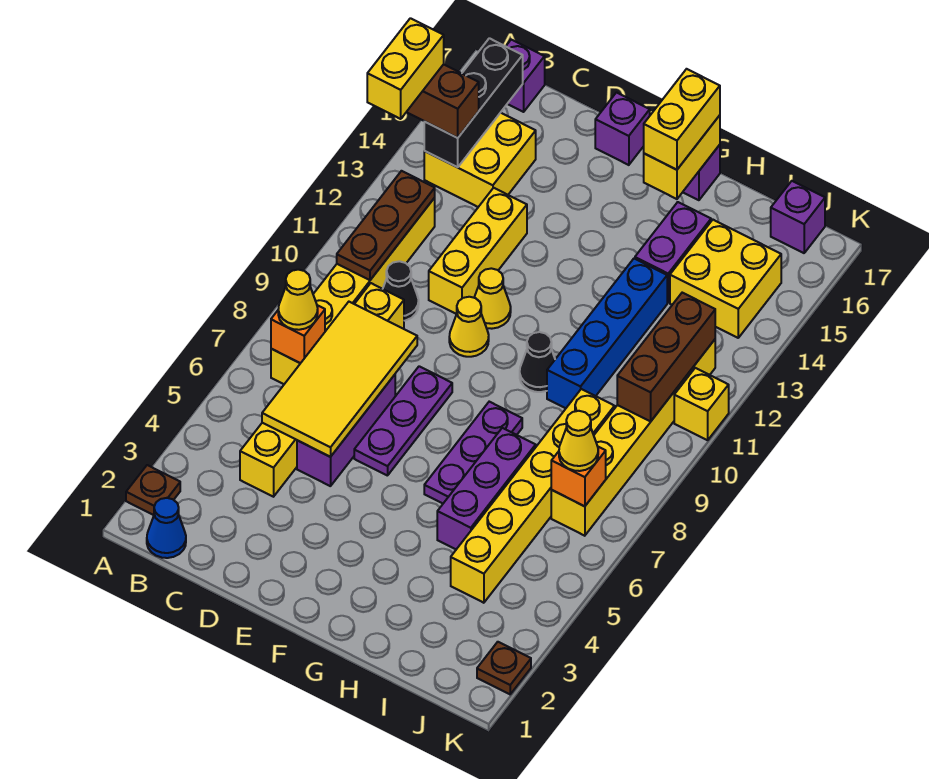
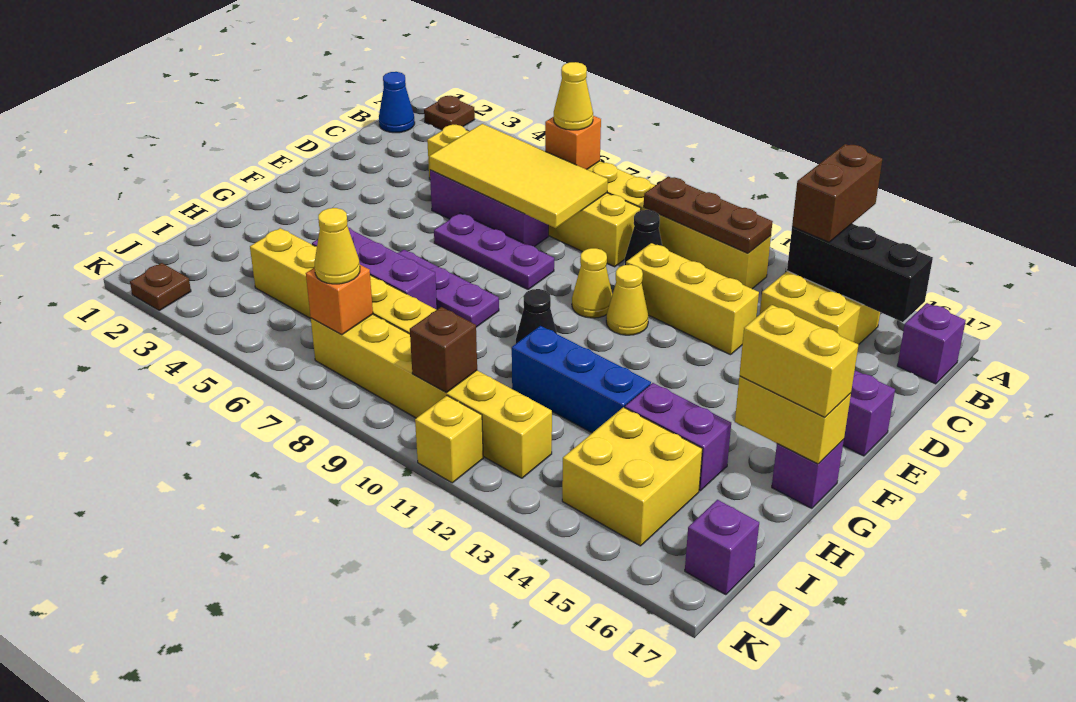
yellow brick A13:A14 level 4 -> none
blue brick H10:H13 level 1 -> blue brick H11:H13 level 1
brown brick J10:J12 level 2 -> brown brick J10 level 2

